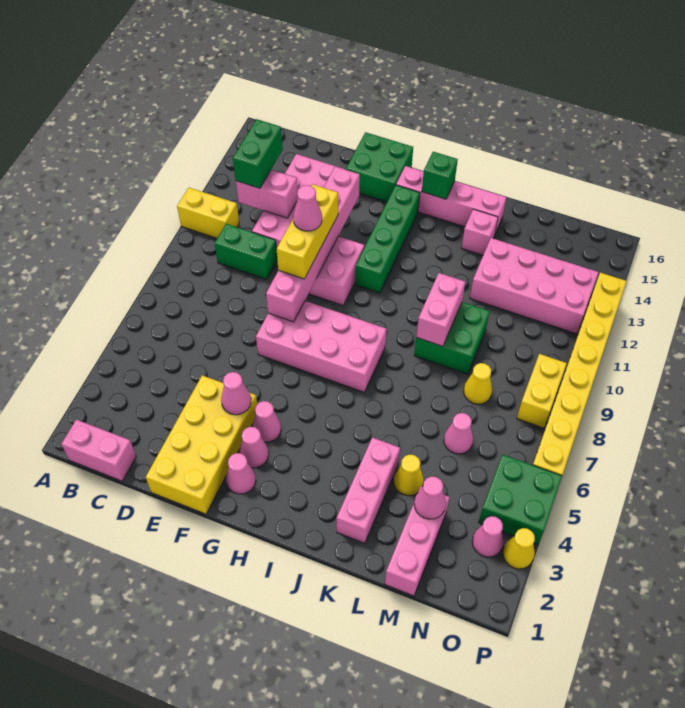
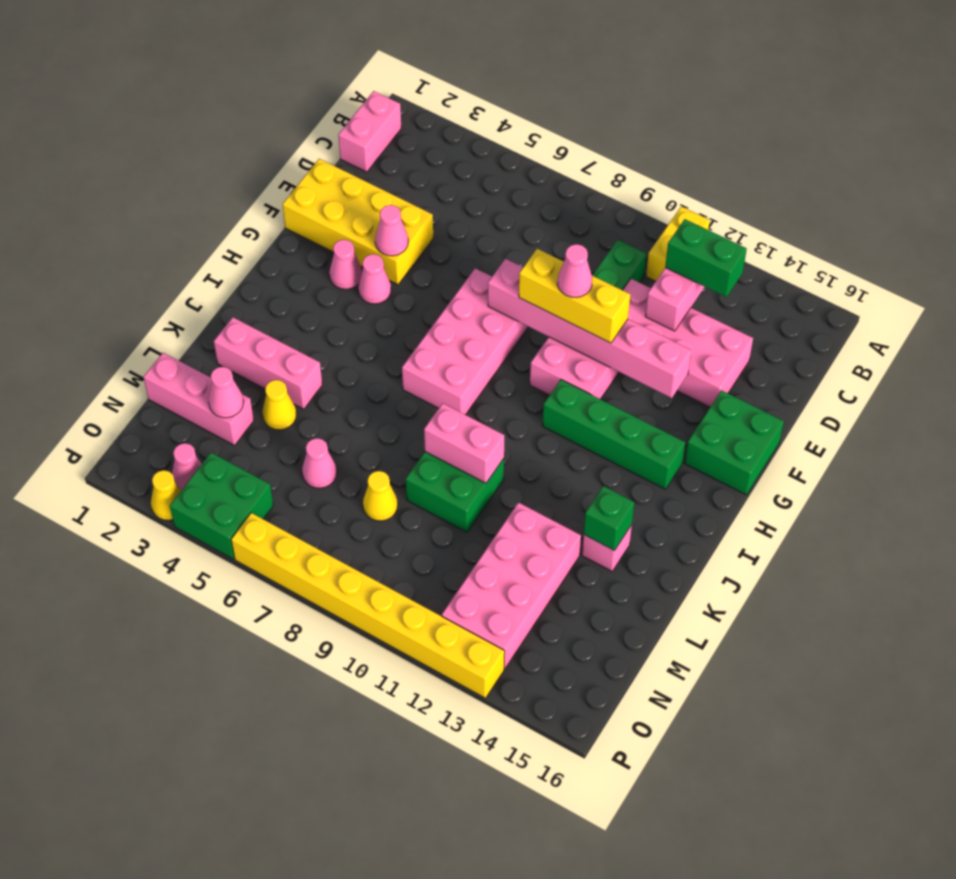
pink cone G2 level 1 -> none
pink brick H15:K15 level 1 -> none
green brick I15 level 2 -> green brick K14 level 2
yellow brick O8:O9 level 1 -> none

